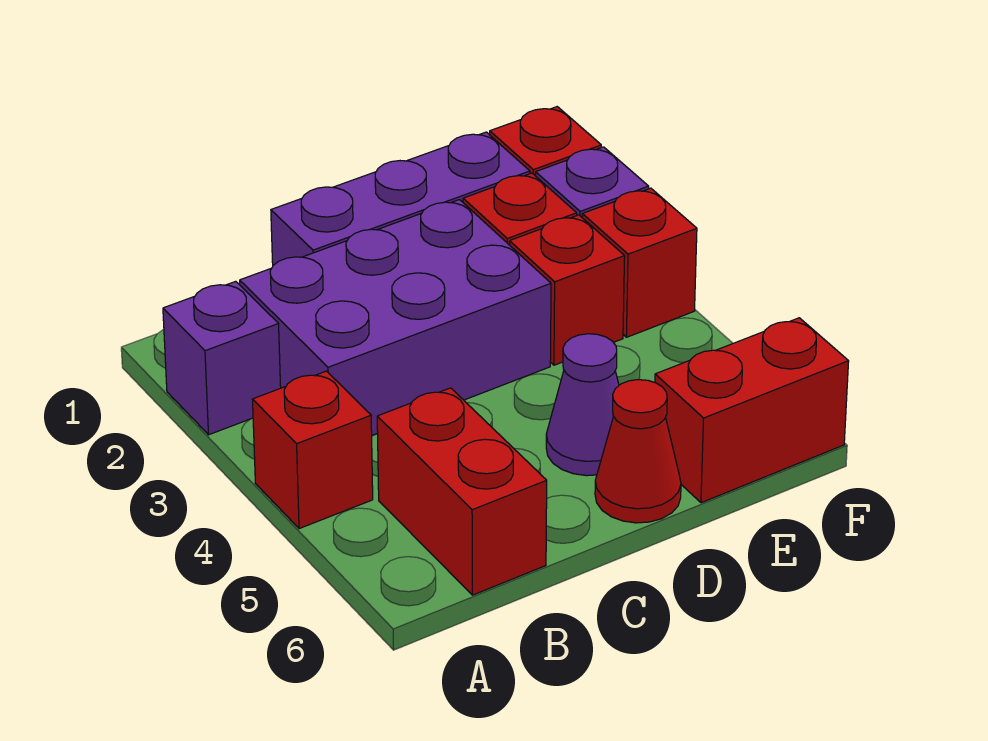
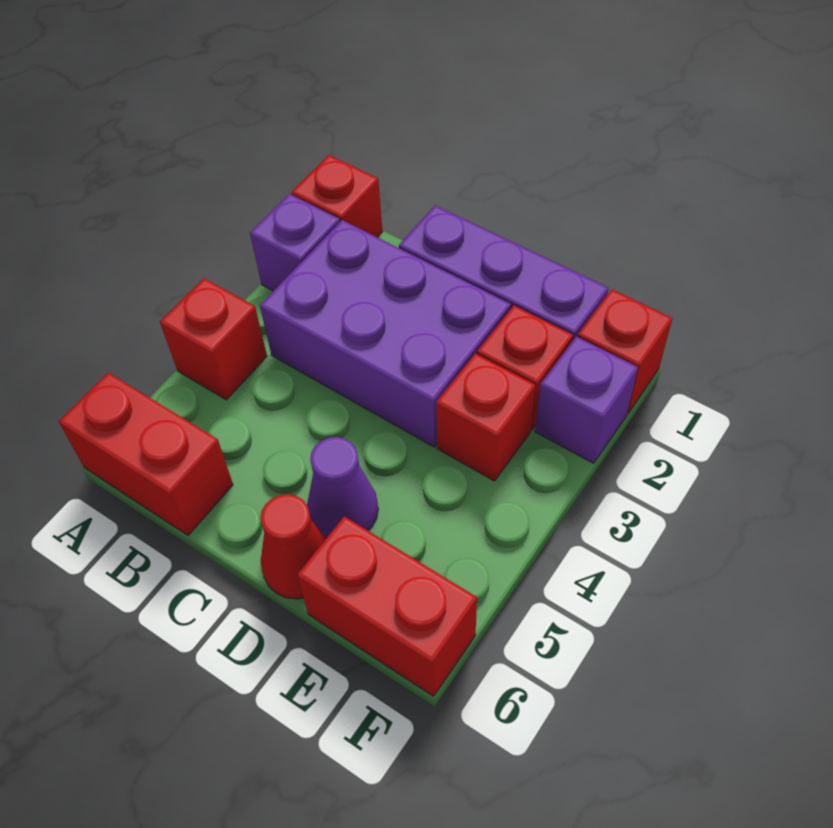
red brick B5:B6 level 1 -> red brick A6:B6 level 1
red brick F3 level 1 -> red brick A1 level 1

